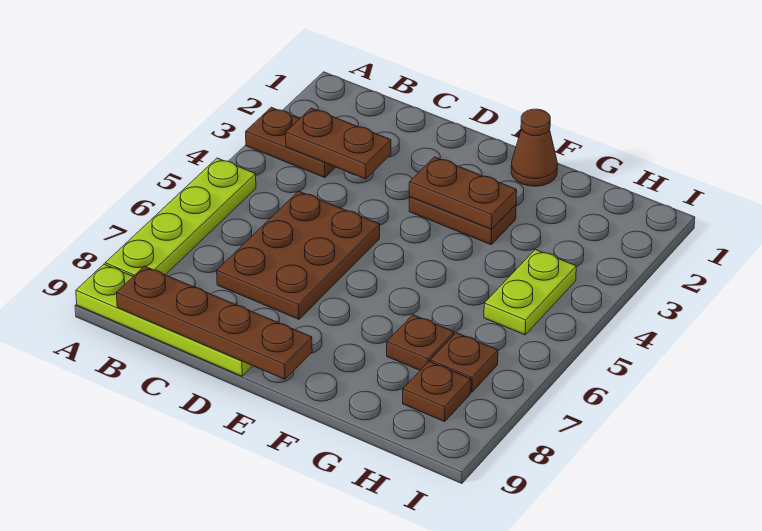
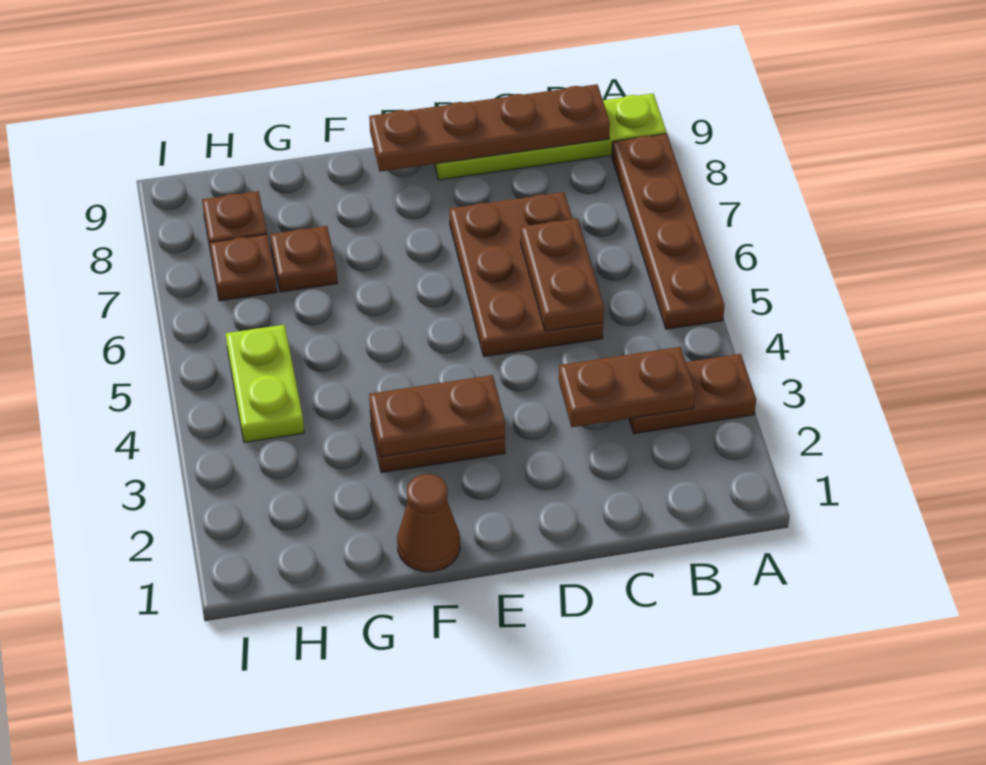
lime plate A5:A8 level 1 -> brown plate A5:A8 level 1
none -> brown plate C5:C6 level 2

